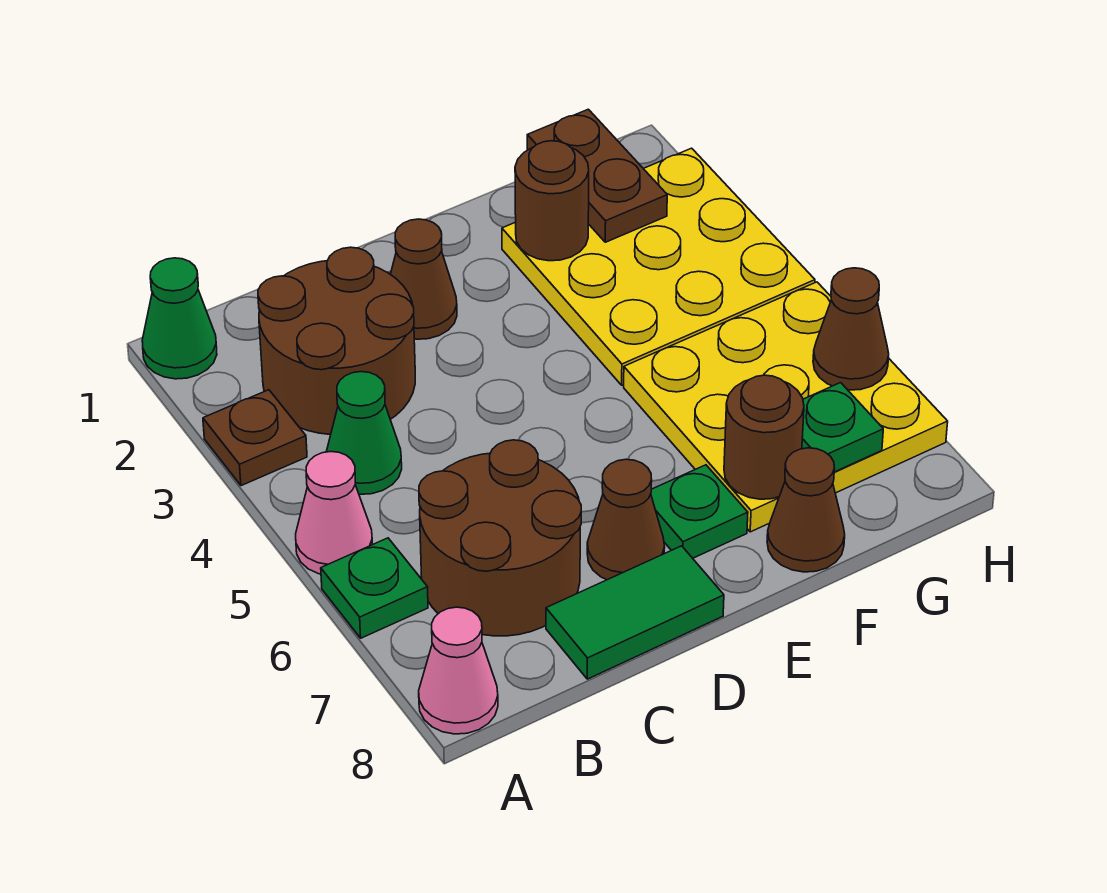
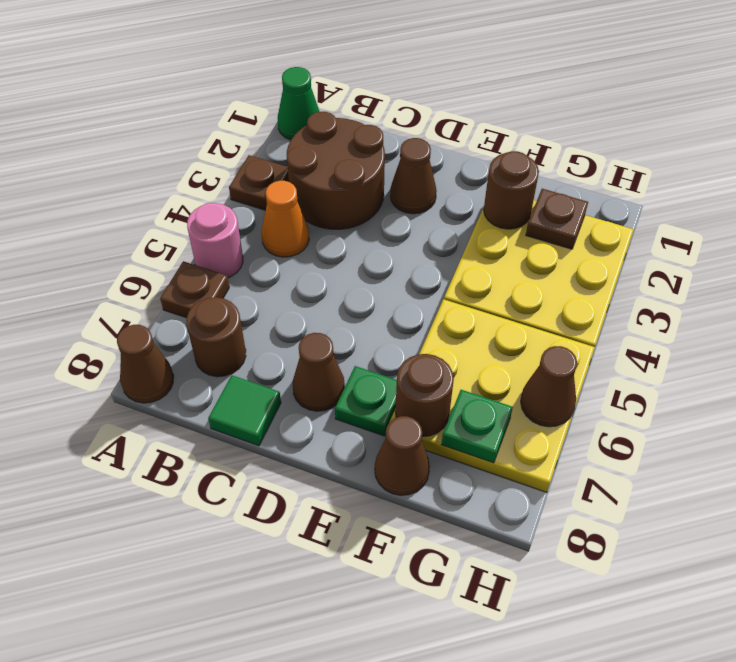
pink cone A5 level 1 -> pink round brick A5 level 1
green plate A6 level 1 -> brown plate A6 level 1
pink cone A8 level 1 -> brown cone A8 level 1
green cone B4 level 1 -> orange cone B4 level 1
brown round brick B6:C7 level 1 -> brown round brick B7 level 1
green tile C8:D8 level 1 -> green tile C8 level 1
brown plate G1:G2 level 2 -> brown plate G2 level 2

